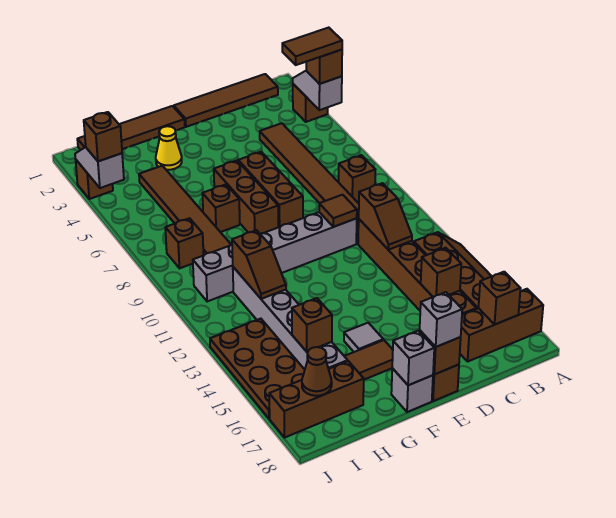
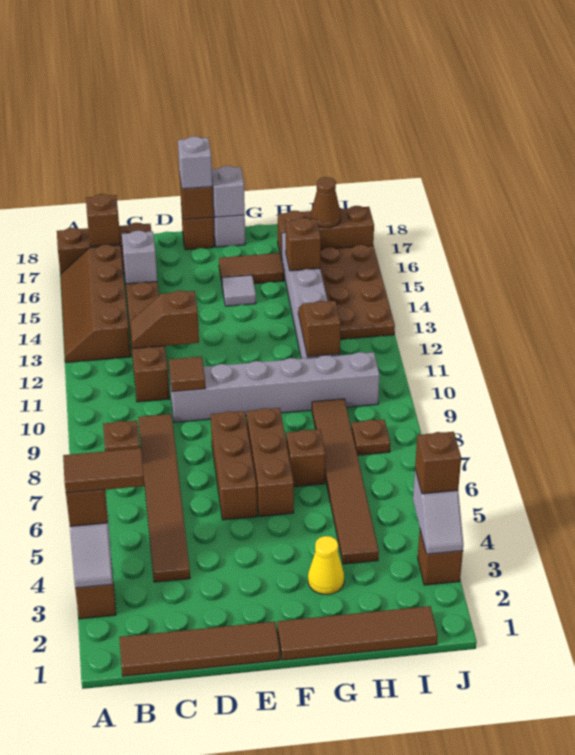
brown slope C11:C12 level 2 top 11 -> brown slope C12:D12 level 2 top D
brown brick C15 level 2 -> grey brick C15 level 2
brown brick I8 level 1 -> brown plate I8 level 1

